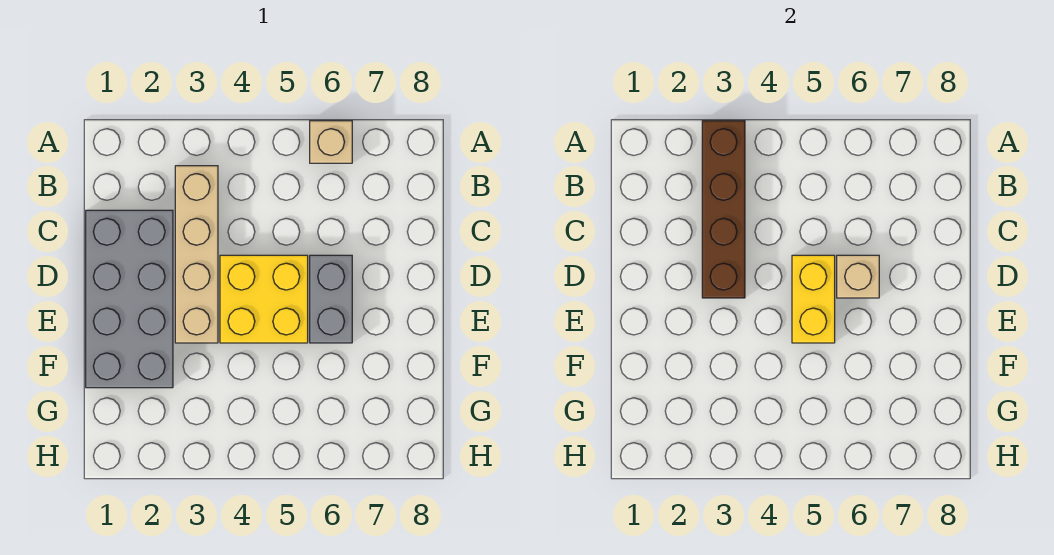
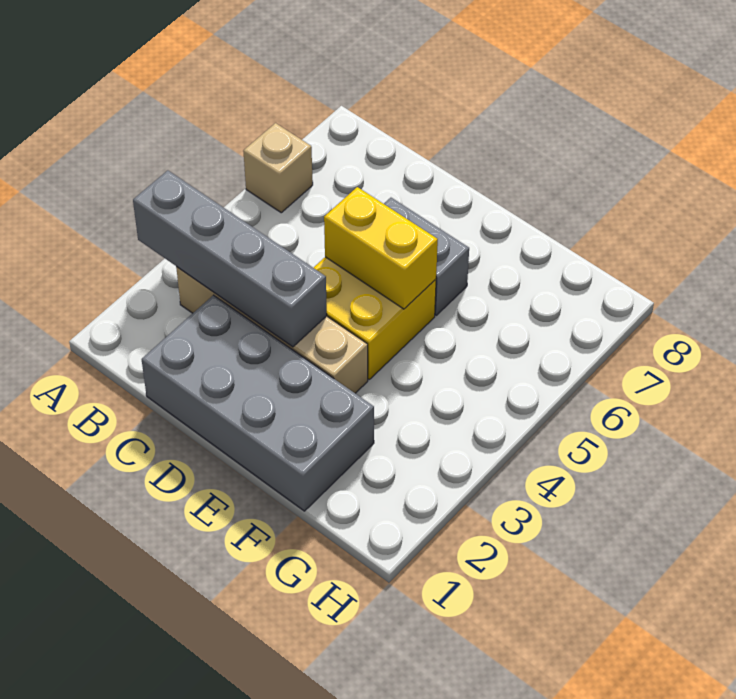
brown brick A3:D3 level 2 -> grey brick A3:D3 level 2
tan brick D6 level 2 -> none

